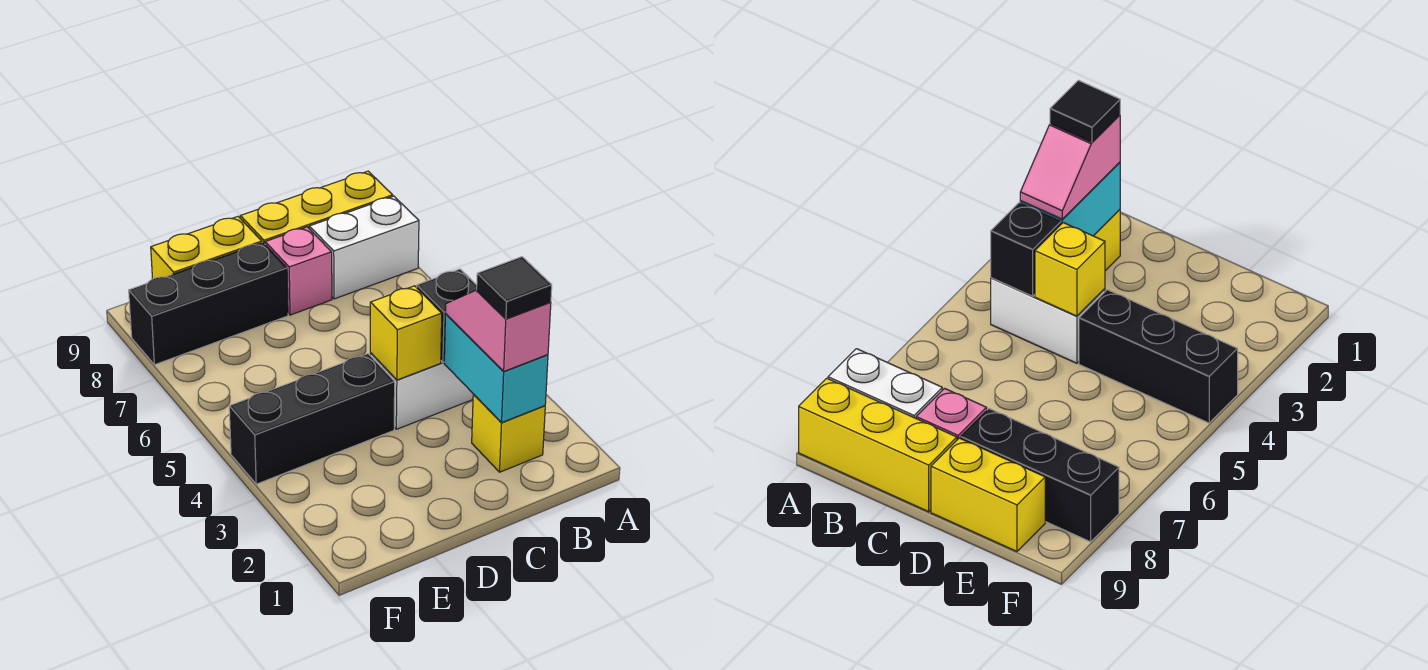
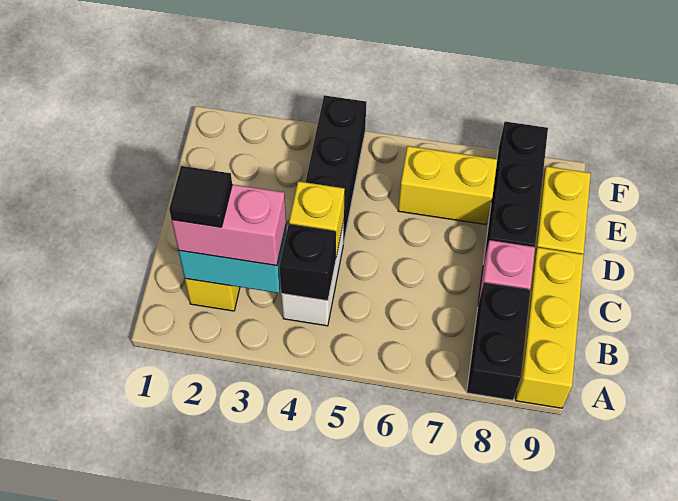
white brick A8:B8 level 1 -> black brick A8:B8 level 1
pink slope B2:B3 level 3 top 2 -> pink brick B2:B3 level 3
none -> yellow brick E6:E7 level 1

